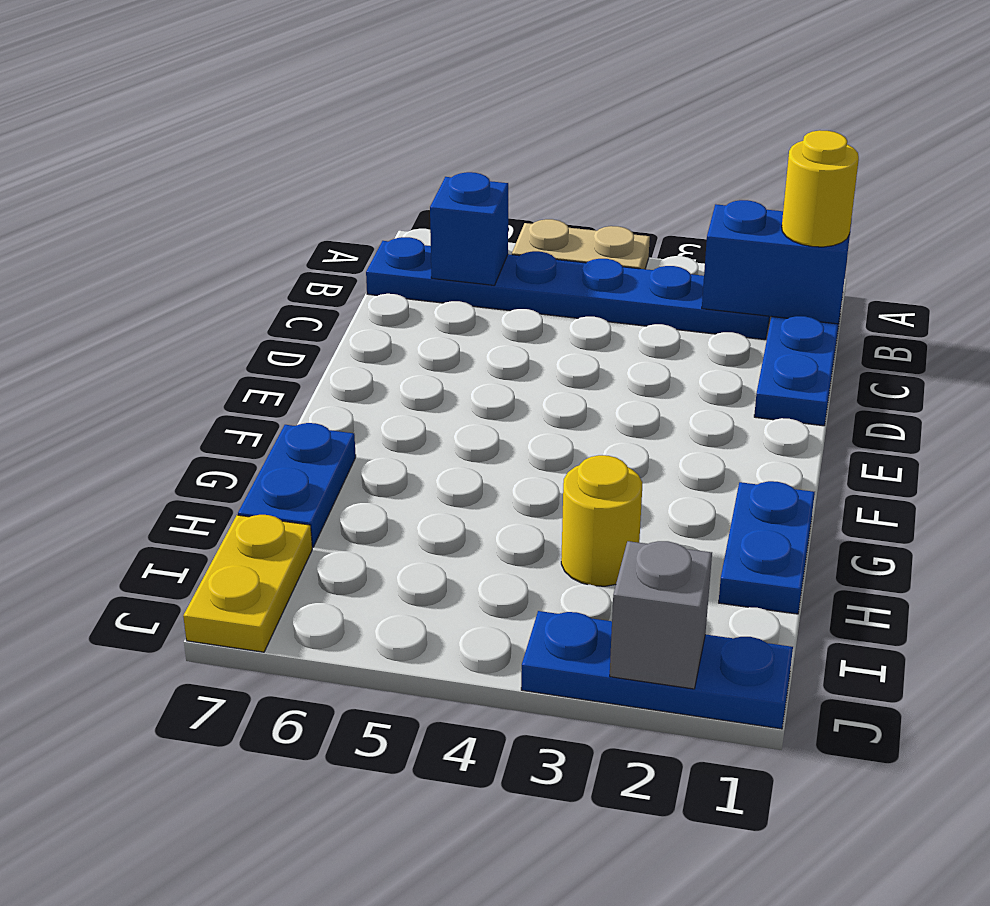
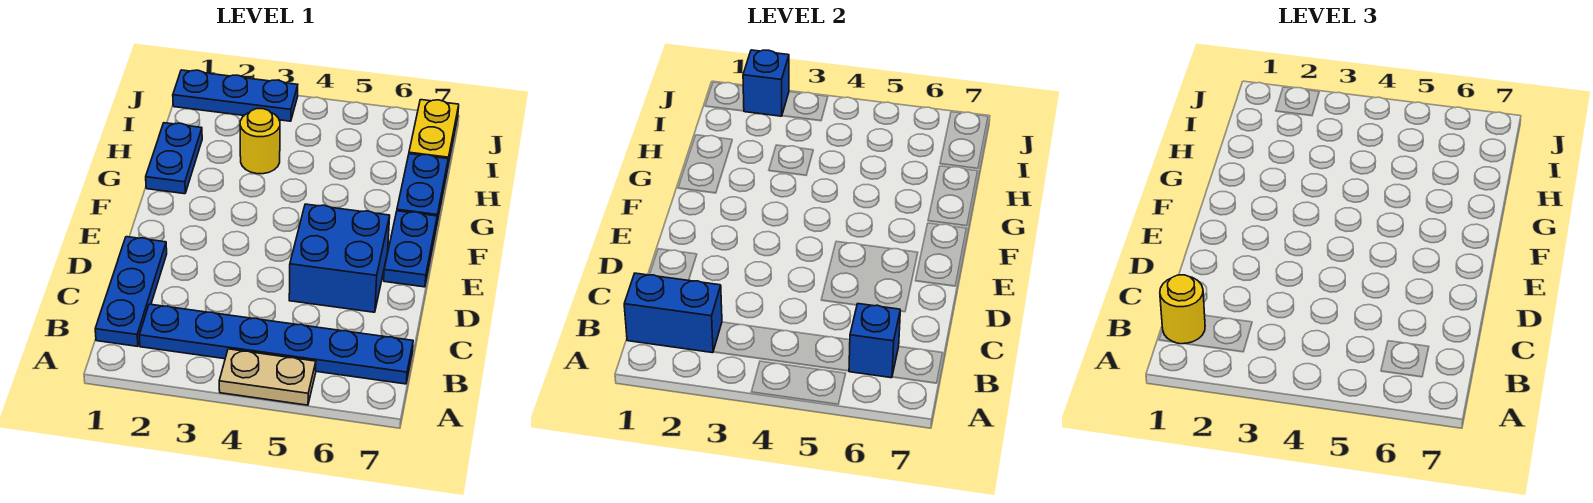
none -> blue brick D5:E6 level 1
none -> blue plate E7:F7 level 1
grey brick J2 level 2 -> blue brick J2 level 2

